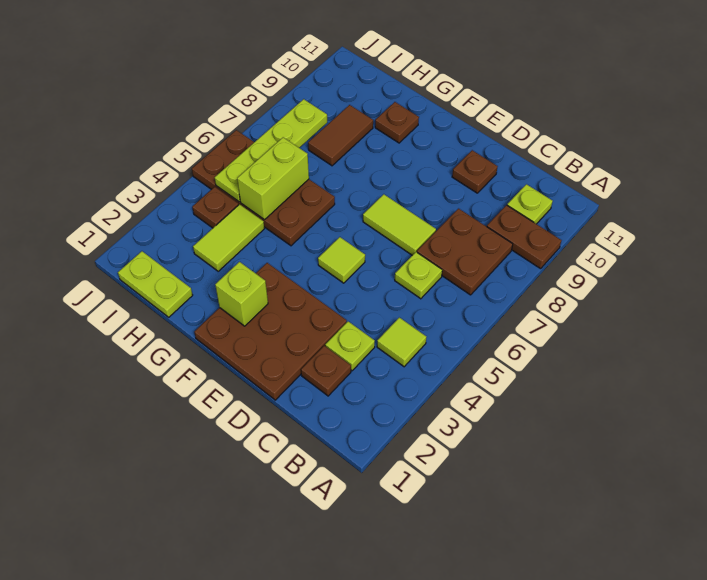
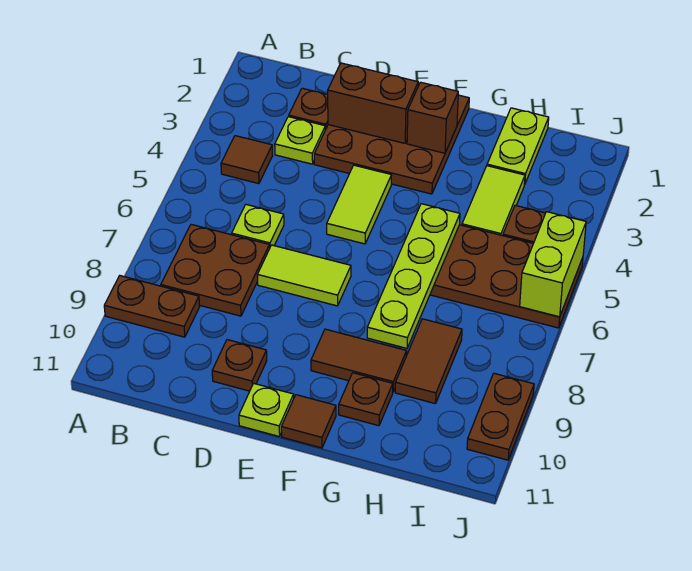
lime tile B4 level 1 -> brown tile B4 level 1
lime plate B10 level 1 -> lime plate E11 level 1
none -> brown brick D2:E2 level 2
lime tile E5 level 1 -> lime tile E4:E5 level 1
lime brick F2 level 2 -> brown brick F2 level 2
none -> brown tile F9:G9 level 1
none -> brown tile F11 level 1
lime plate H1:I1 level 1 -> lime plate H1:H2 level 1
lime brick H5:H6 level 2 -> lime brick J5:J6 level 2
lime plate I5:I8 level 2 -> lime plate G5:G8 level 2
none -> brown plate J9:J10 level 1

